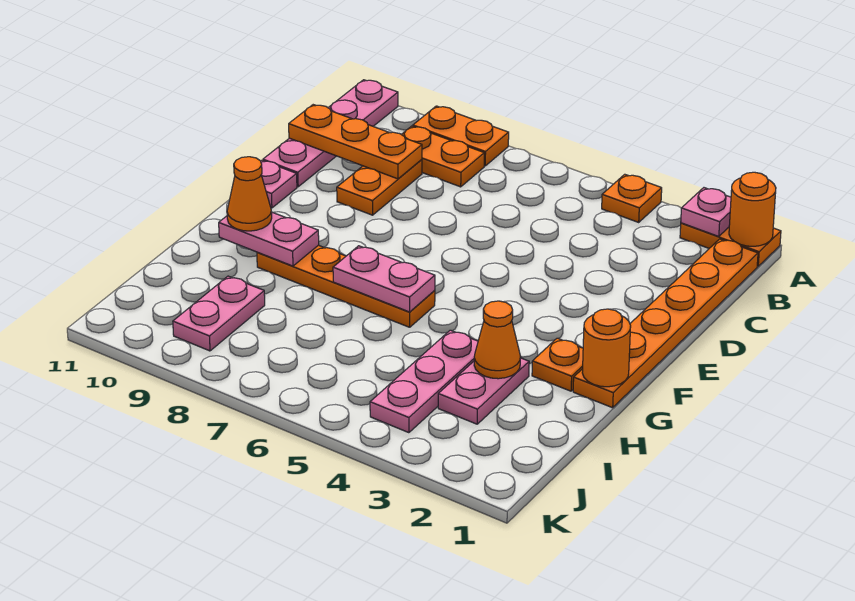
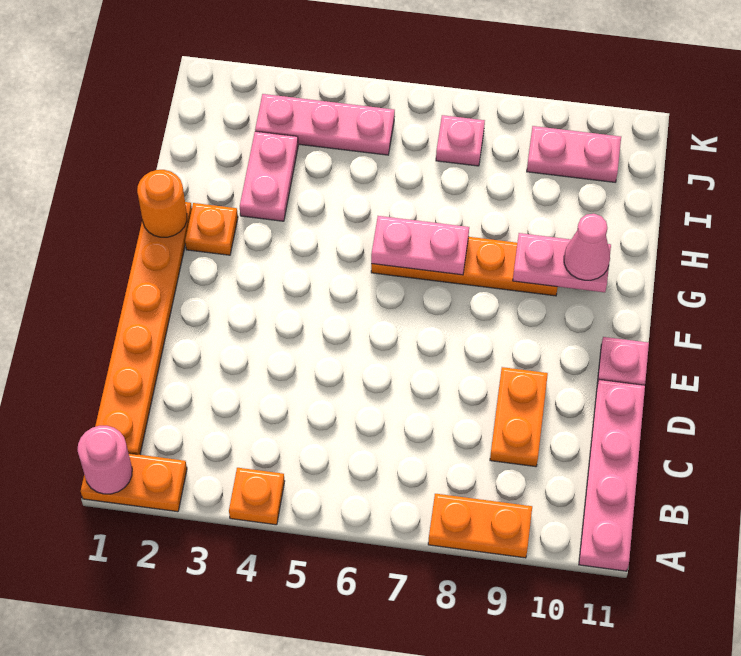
orange round brick A1 level 2 -> pink round brick A1 level 2
pink plate A2 level 2 -> pink plate J7 level 1
orange plate B8:B9 level 1 -> none
orange plate C9:C11 level 2 -> none
orange cone G10 level 3 -> pink cone G10 level 3
orange cone H3 level 2 -> none
pink plate H4:J4 level 1 -> pink plate J3:J5 level 1
pink plate I9:J9 level 1 -> pink plate J9:J10 level 1

